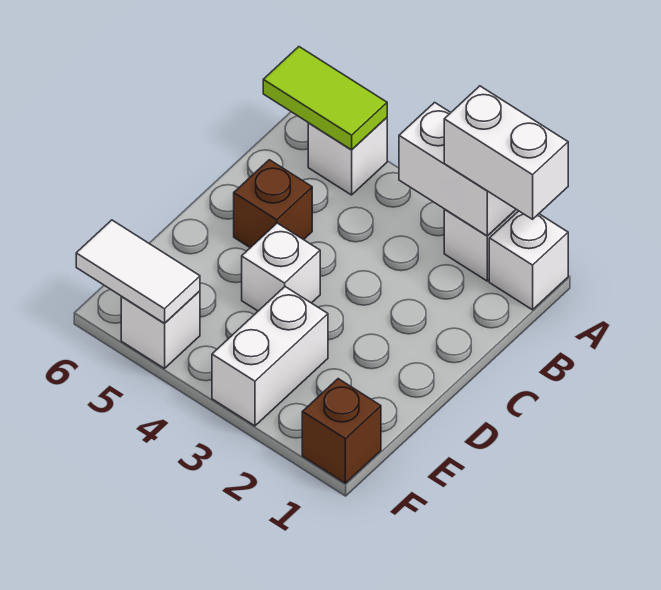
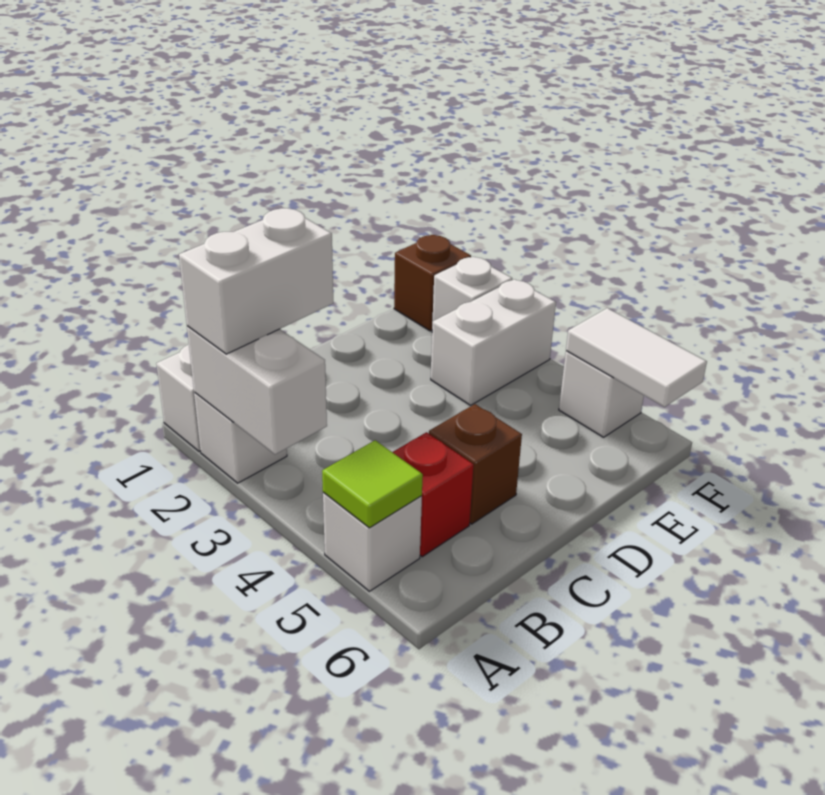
white brick A1:A2 level 3 -> white brick A2:B2 level 3
lime tile A5:A6 level 2 -> lime tile A5 level 2
none -> red brick B5 level 1
white brick D4 level 1 -> white brick F2 level 1

